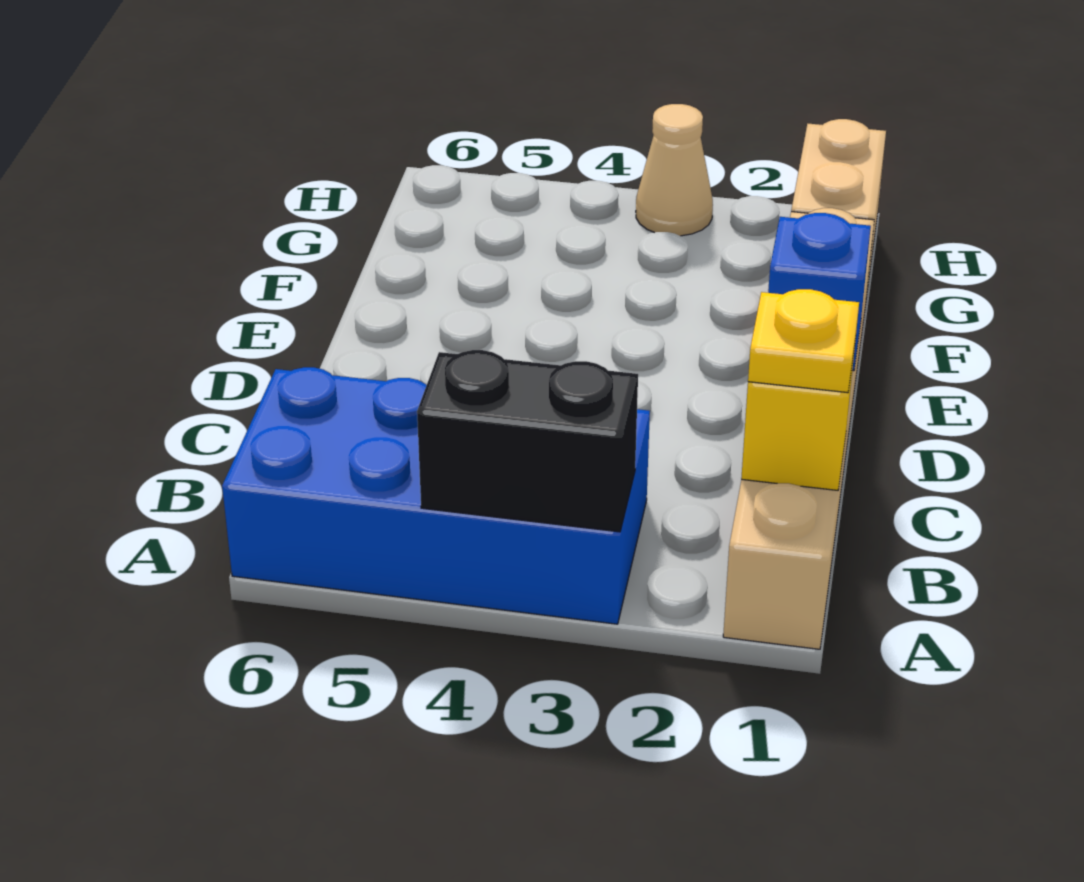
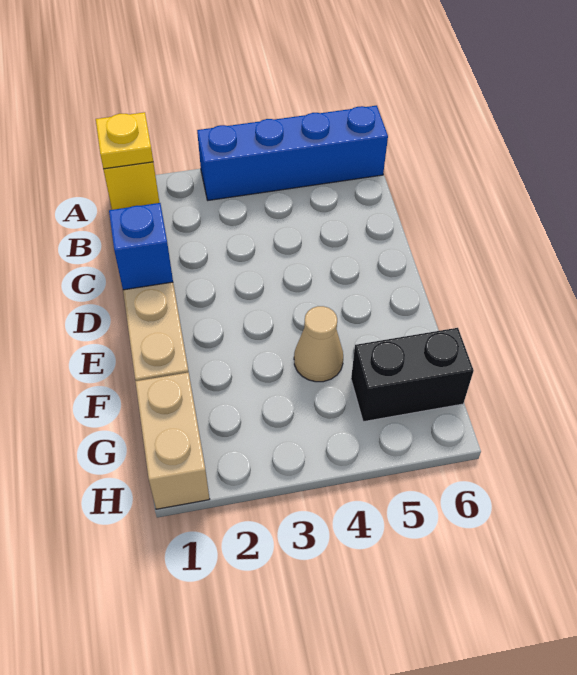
blue brick A3:B6 level 1 -> blue brick A3:A6 level 1
black brick A3:A4 level 2 -> black brick G5:G6 level 1
tan cone H3 level 1 -> tan cone F4 level 1

